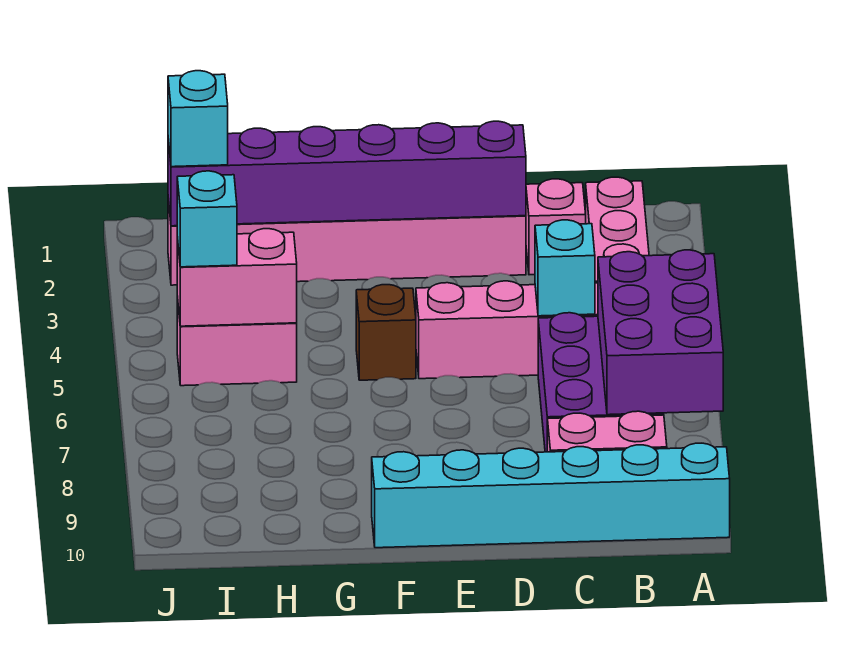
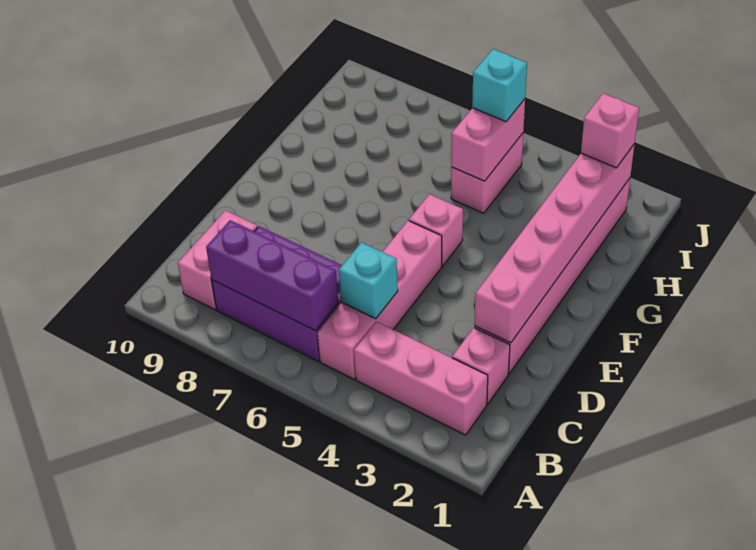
purple brick A6:B8 level 2 -> purple brick B6:B8 level 2
cyan brick A10:F10 level 1 -> none
purple brick D2:I2 level 2 -> pink brick D2:I2 level 2
brown brick F5 level 1 -> pink brick F5 level 1
cyan brick I2 level 3 -> pink brick I2 level 3

